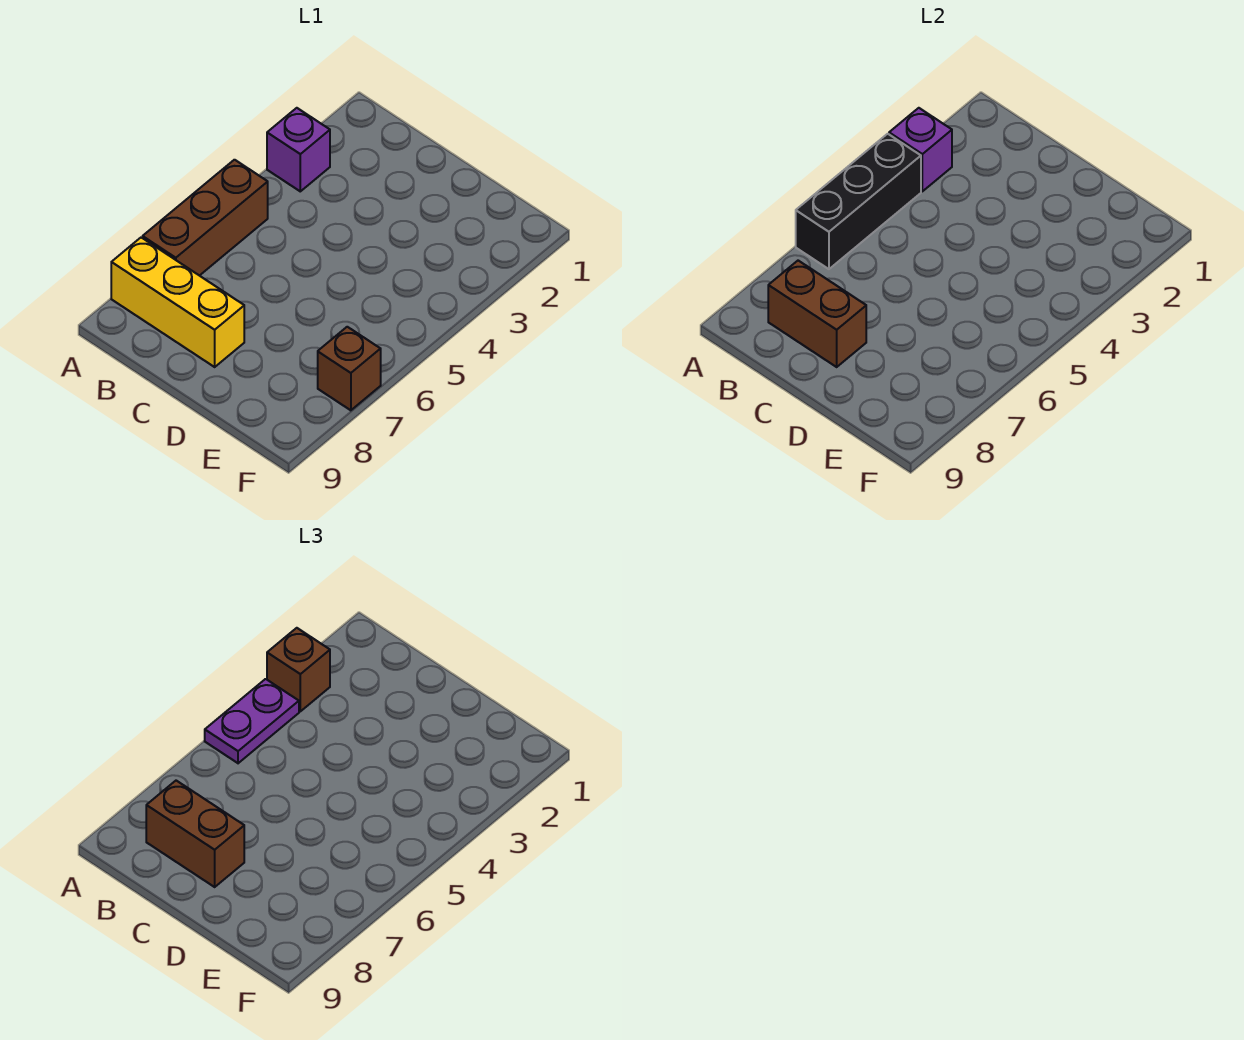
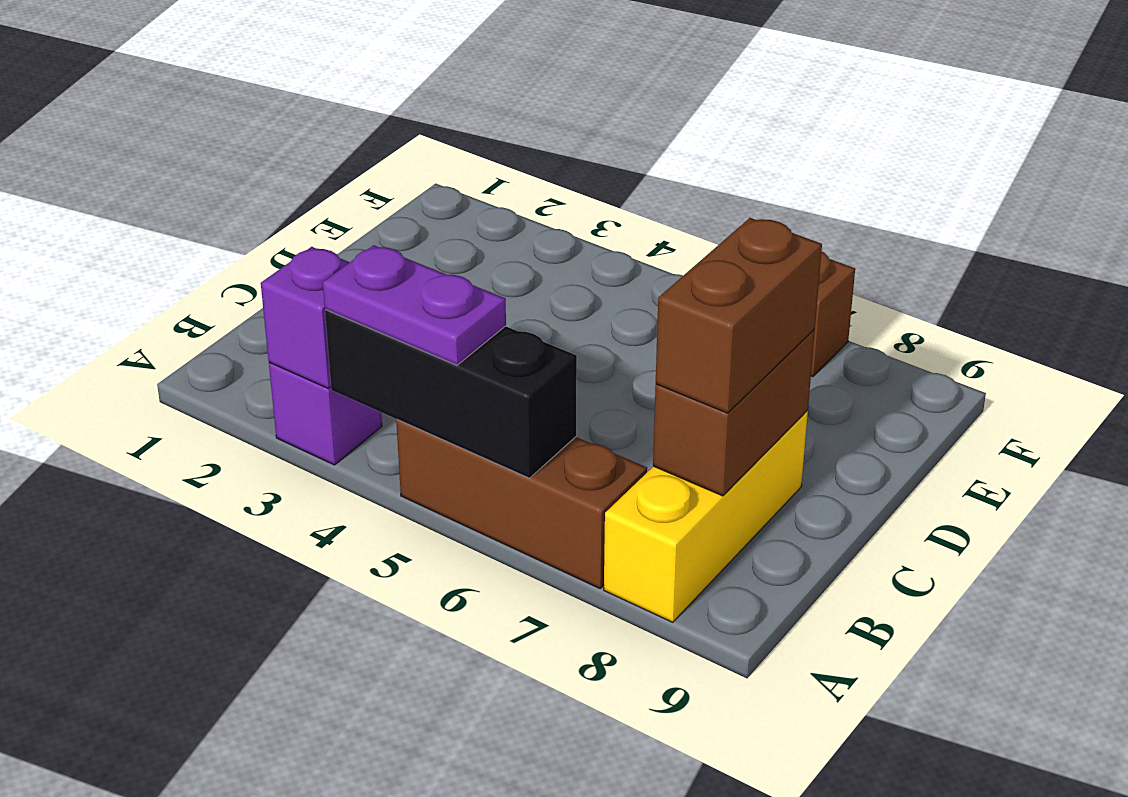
brown brick A3 level 3 -> none

